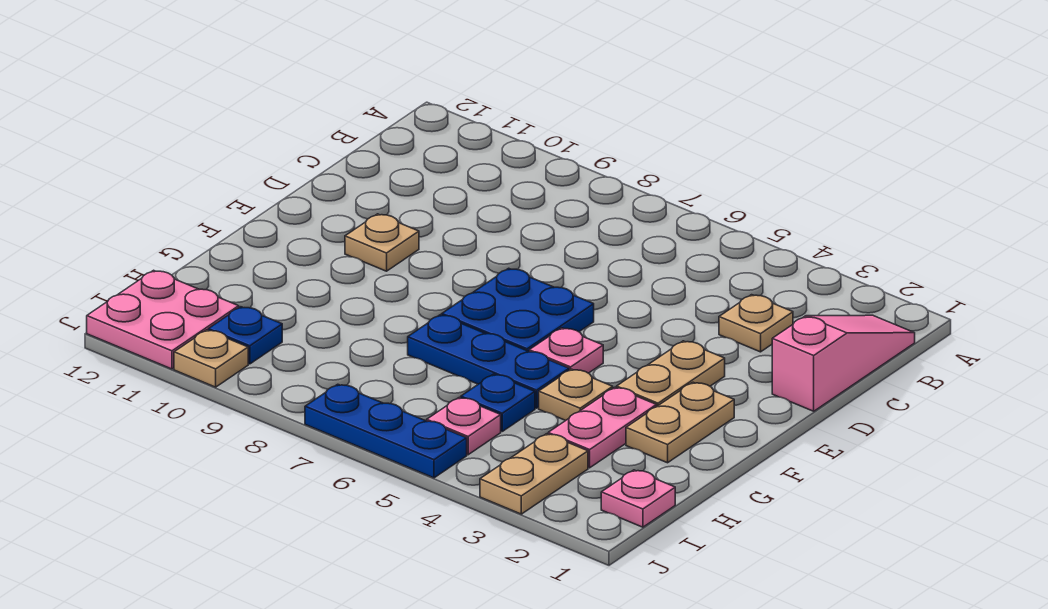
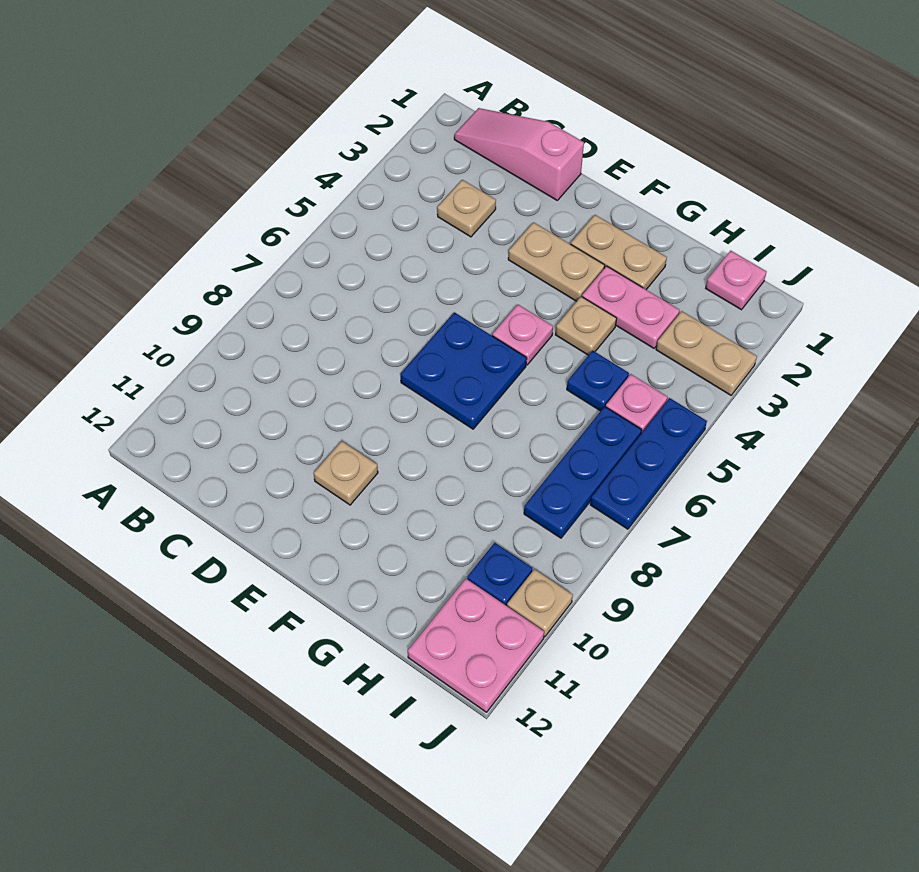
blue plate G5:G7 level 1 -> blue plate I6:I8 level 1

